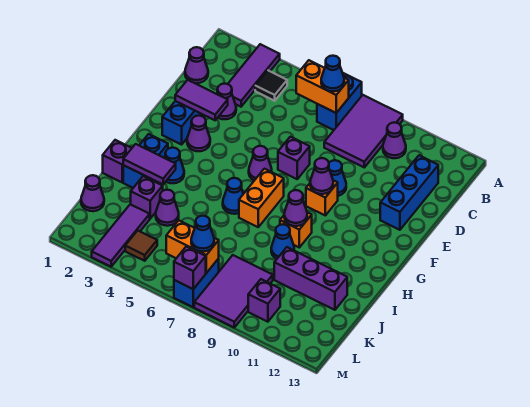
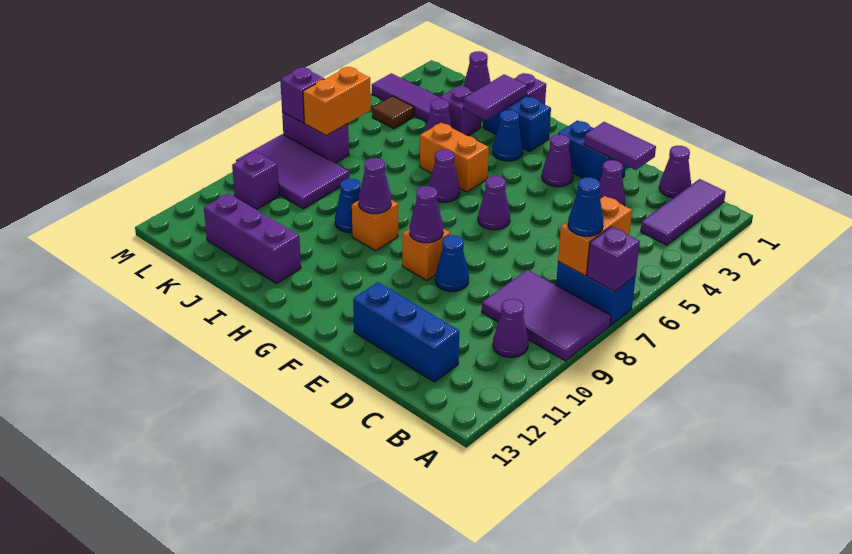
purple tile A3:C3 level 1 -> purple tile B1:B3 level 1
black tile B4 level 1 -> none
purple tile E2:E3 level 2 -> purple tile D2:E2 level 2
purple brick E7 level 1 -> purple brick A7 level 2
orange brick G7:H7 level 1 -> orange brick H5:I5 level 1
blue cone H6 level 1 -> purple cone H6 level 1
purple brick J10:J12 level 1 -> purple brick I12:K12 level 1
blue brick L7:M7 level 1 -> purple brick L7:M7 level 1
blue cone L7 level 3 -> none

